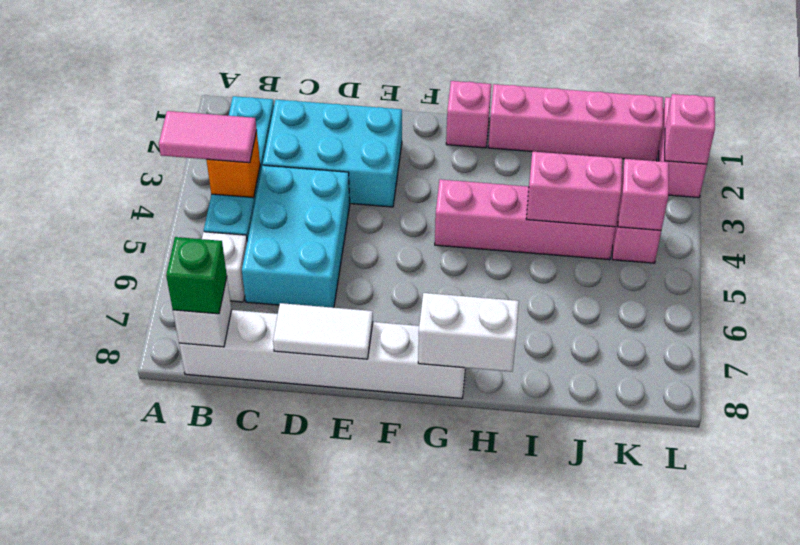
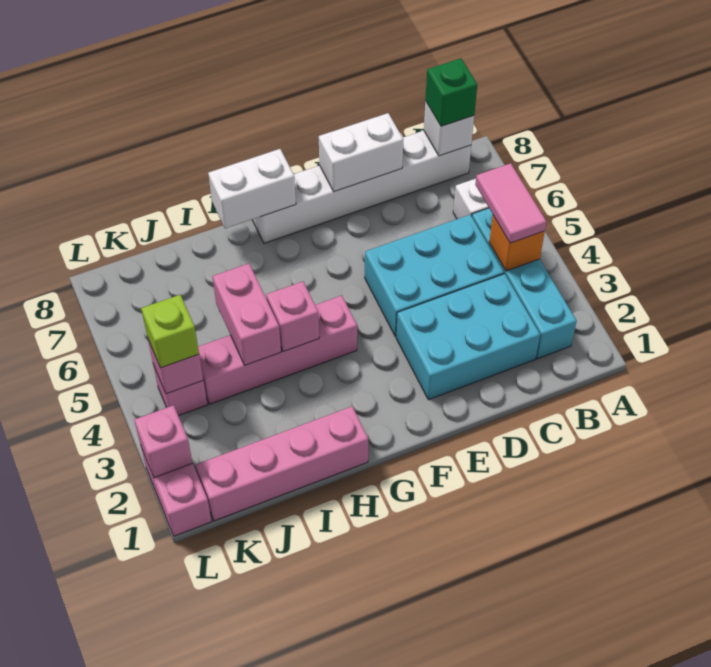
pink tile A4:B4 level 3 -> pink tile B4:B5 level 3
cyan brick C4:D6 level 1 -> cyan brick C4:E5 level 1
white tile D8:E8 level 2 -> white brick D8:E8 level 2
pink brick G1 level 1 -> pink brick H4 level 2
pink brick I4:J4 level 2 -> pink brick I4:I5 level 2
none -> lime brick K4 level 3

